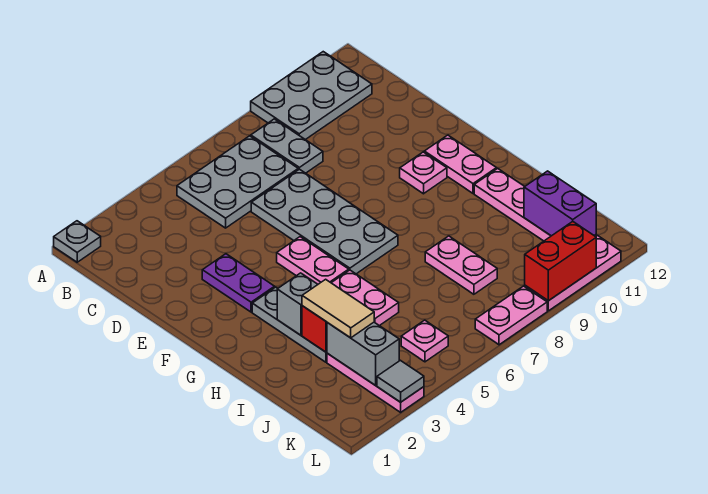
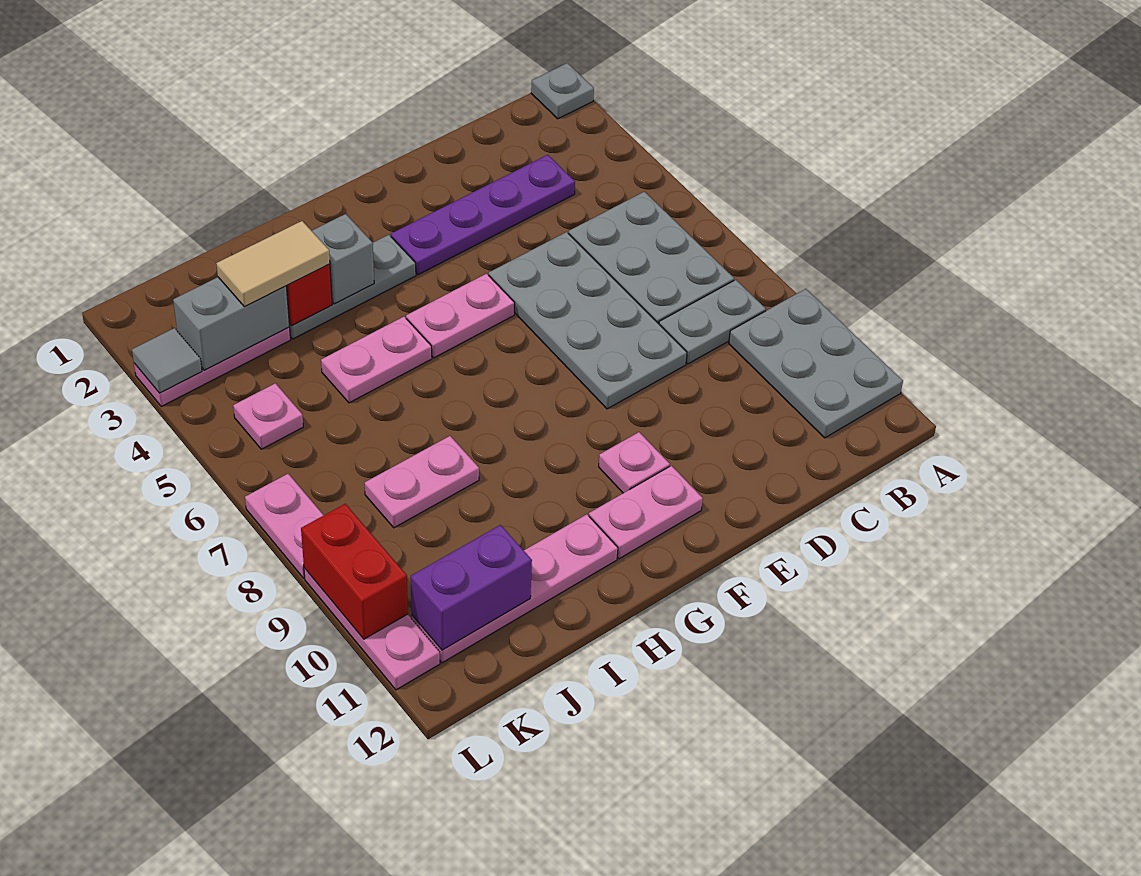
grey plate D6:G7 level 1 -> grey plate D5:E8 level 1
purple plate E3:F3 level 1 -> purple plate C3:F3 level 1

